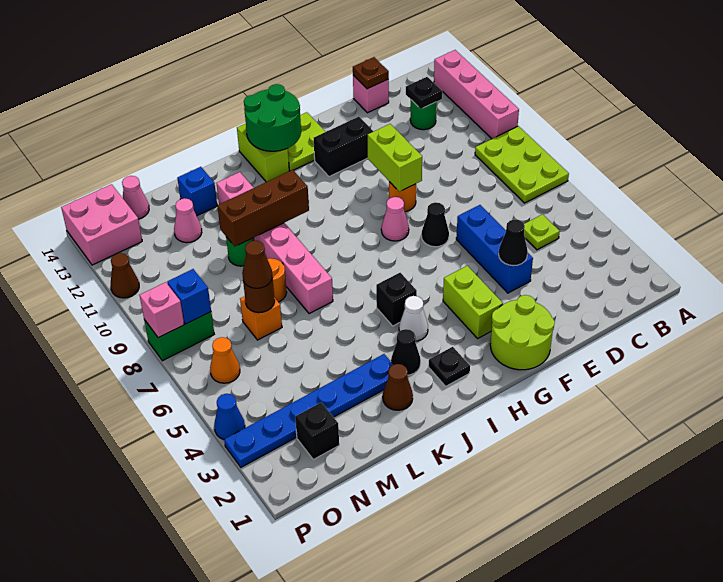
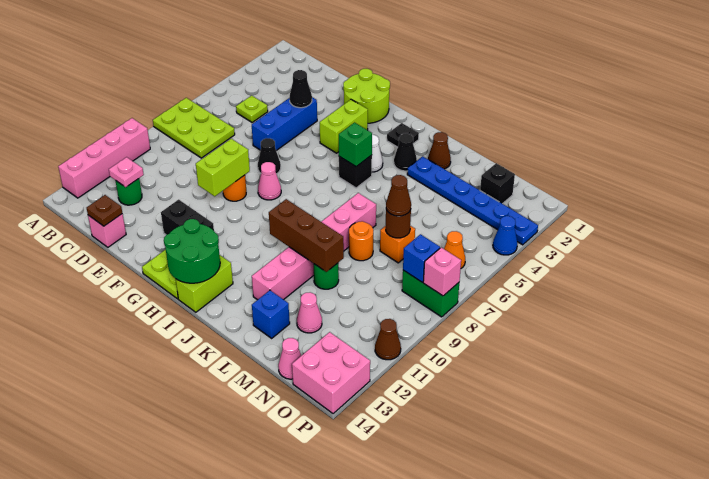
lime plate A7:B9 level 1 -> lime plate A7:C8 level 1
black plate C12 level 2 -> pink plate C12 level 2
none -> green brick I5 level 2

